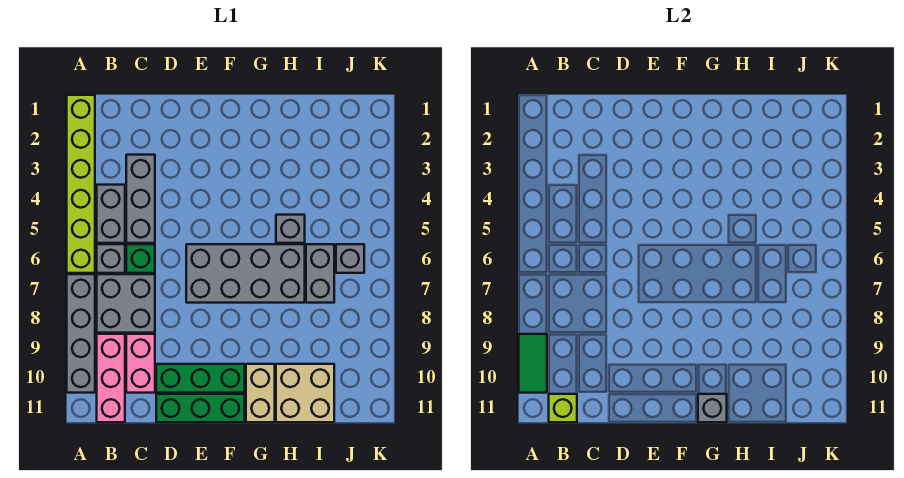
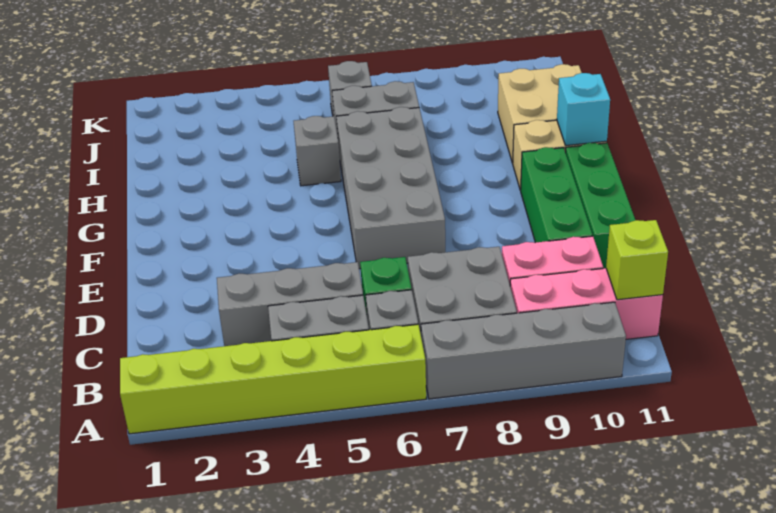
green tile A9:A10 level 2 -> none
grey brick G11 level 2 -> cyan brick G11 level 2

